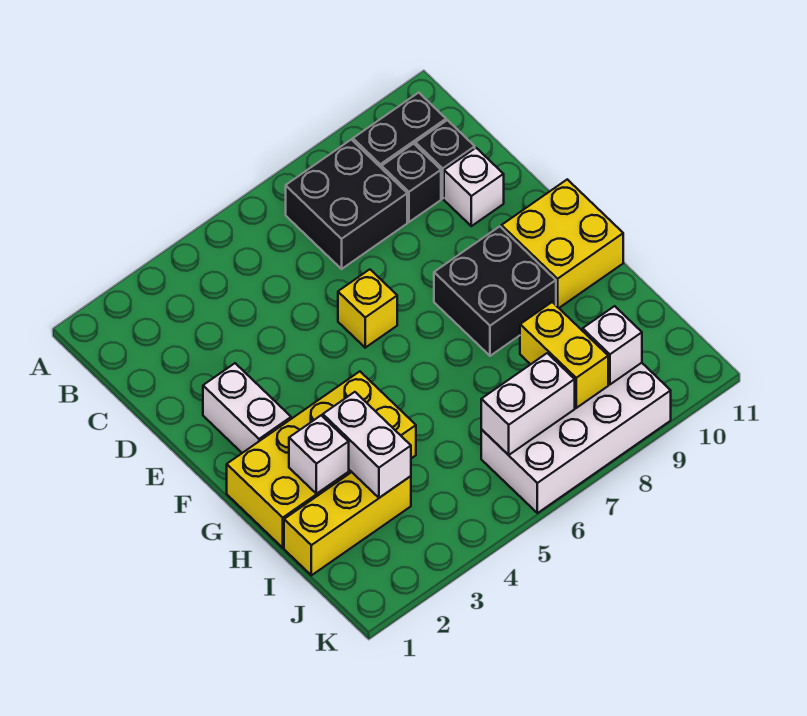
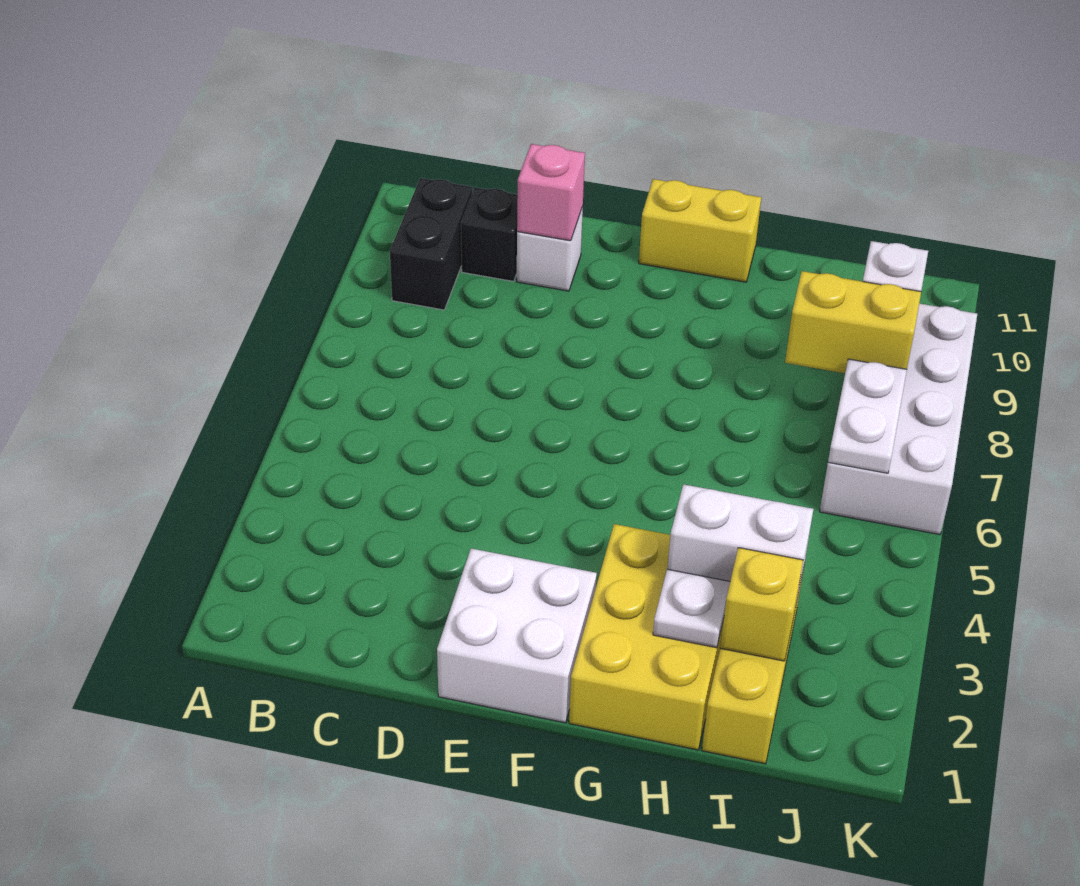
black brick B7:C8 level 1 -> none
black brick C9 level 1 -> none
none -> pink brick D10 level 2
white brick E2:F2 level 1 -> white brick E1:F2 level 1
yellow brick E6 level 1 -> yellow brick I2 level 2
black brick F8:G9 level 1 -> none
yellow brick F10:G11 level 1 -> yellow brick F11:G11 level 1
yellow brick G1:H4 level 1 -> yellow brick G1:H3 level 1
white brick H2 level 2 -> white plate H2 level 2
white brick J6:J7 level 2 -> white plate J6:J7 level 2

